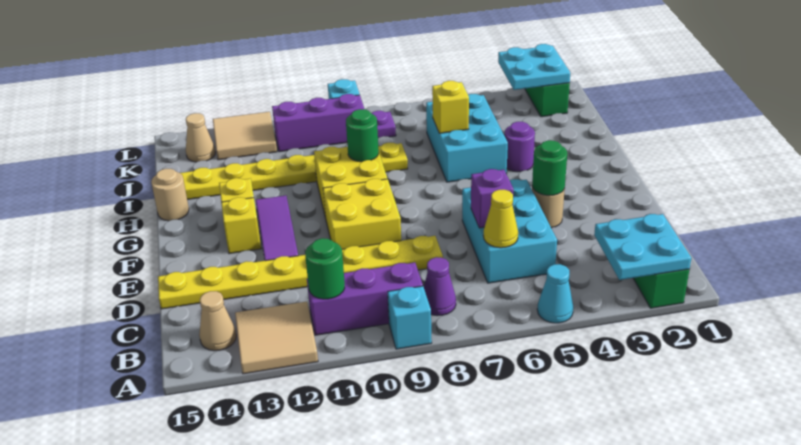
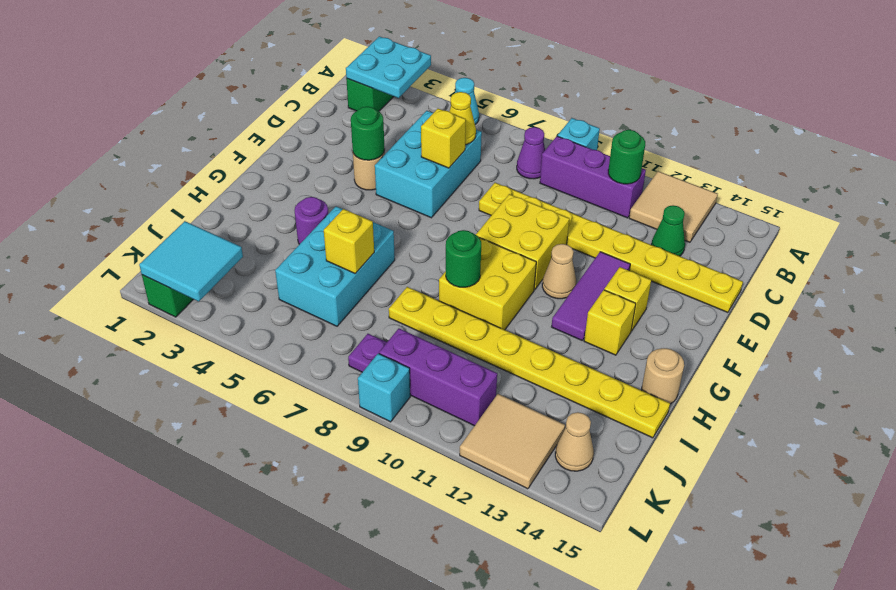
tan cone B14 level 1 -> tan cone F11 level 1
none -> green cone C13 level 1
purple brick D6 level 2 -> yellow brick D6 level 2
cyan plate K2:L3 level 2 -> cyan tile K2:L3 level 2

